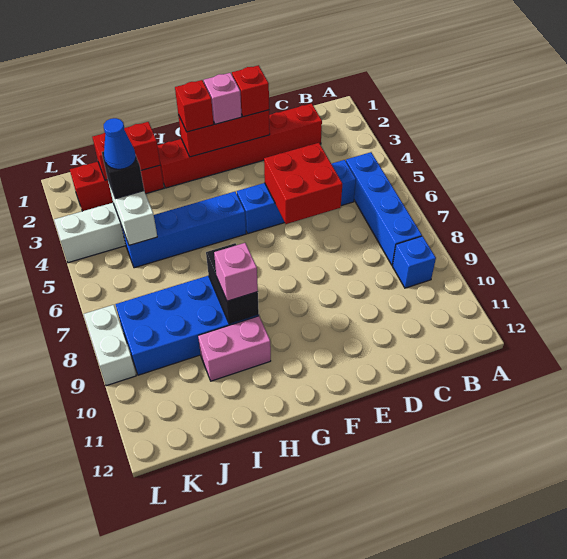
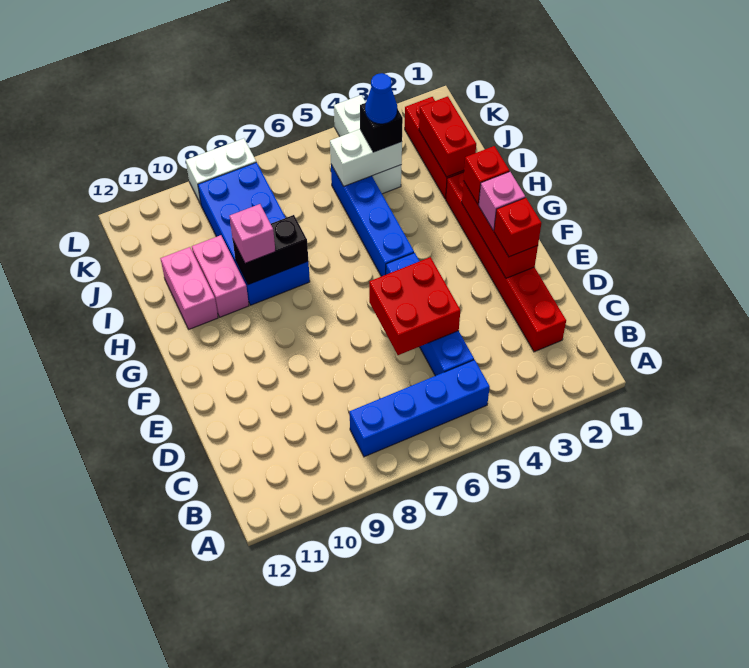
blue brick B9 level 1 -> none
none -> pink brick H11:I11 level 1

